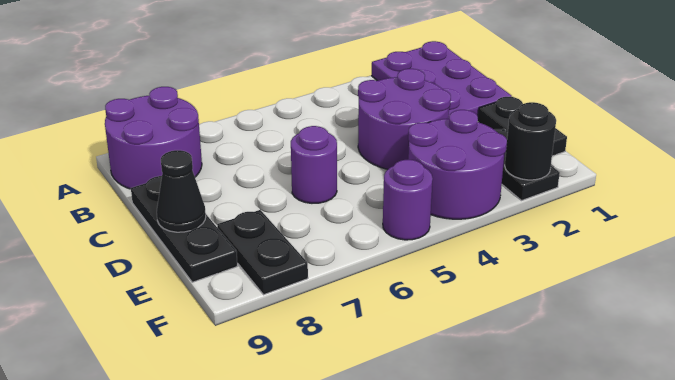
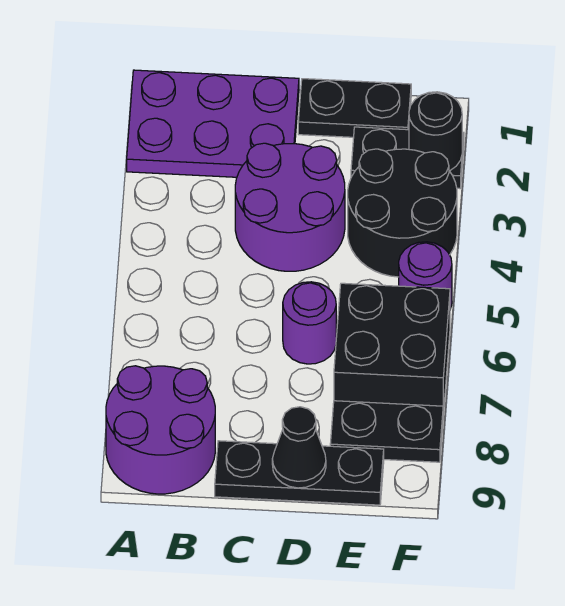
purple round brick E3:F4 level 1 -> black round brick E3:F4 level 1
none -> black brick E6:F7 level 1

